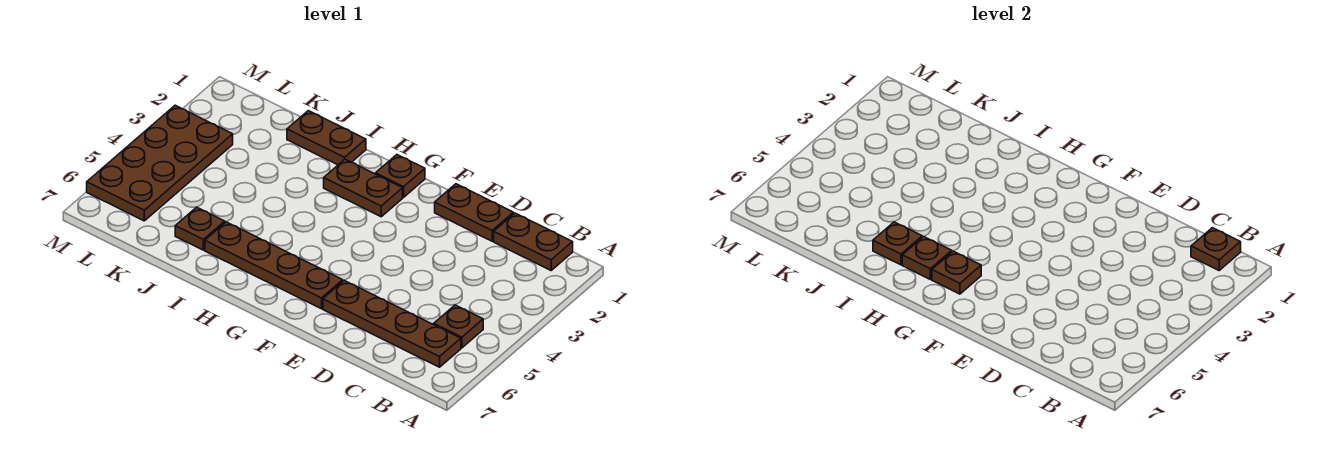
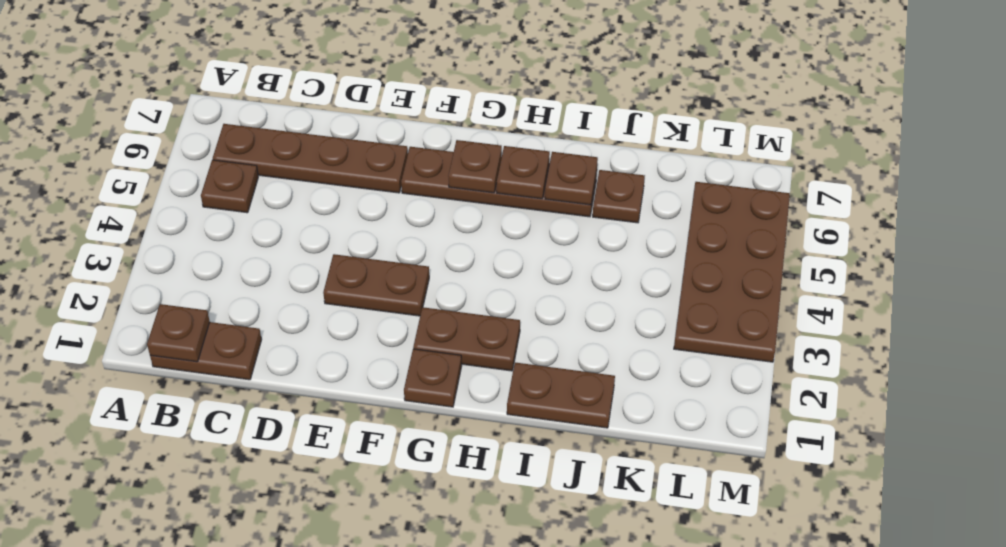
brown plate D1:E1 level 1 -> brown plate E3:F3 level 1

